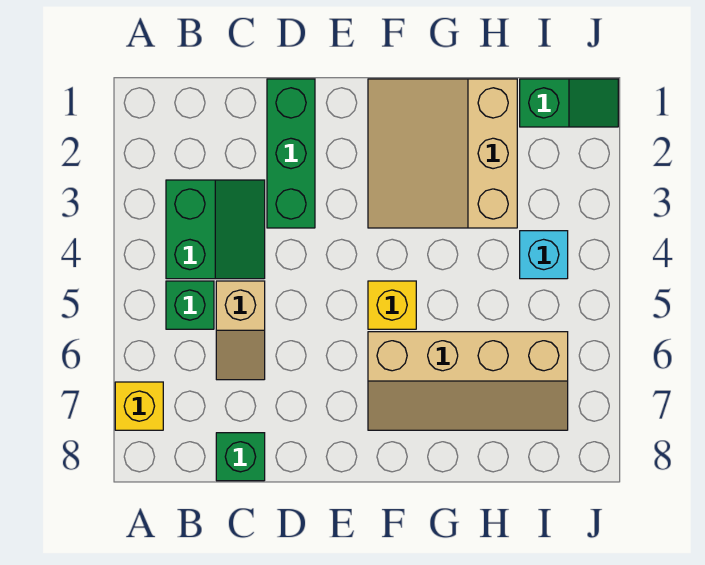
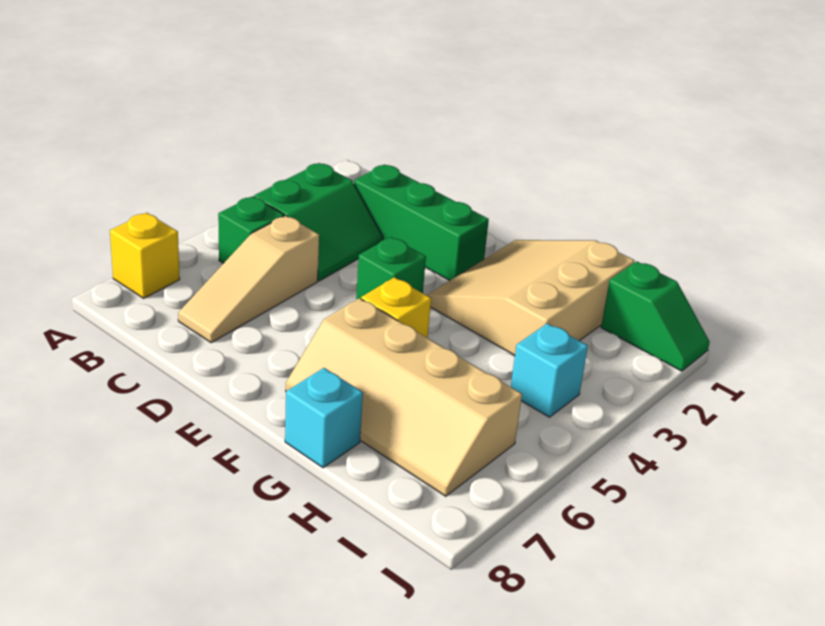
tan slope C5:C6 level 1 top 5 -> tan slope C5:C7 level 1 top 5
green brick C8 level 1 -> green brick E4 level 1
green brick D1:D3 level 1 -> green brick C2:E2 level 1
none -> cyan brick G8 level 1

